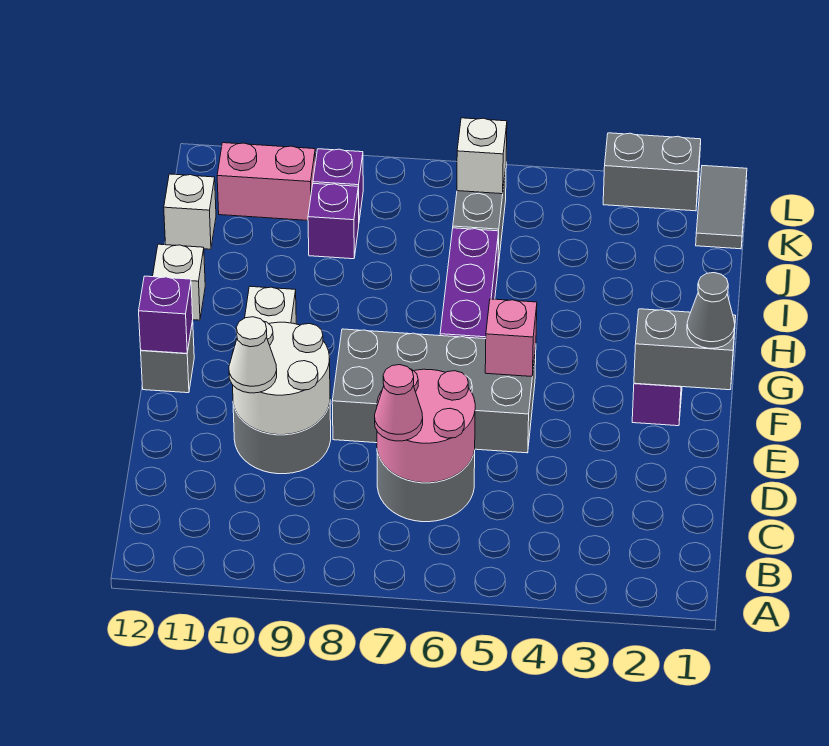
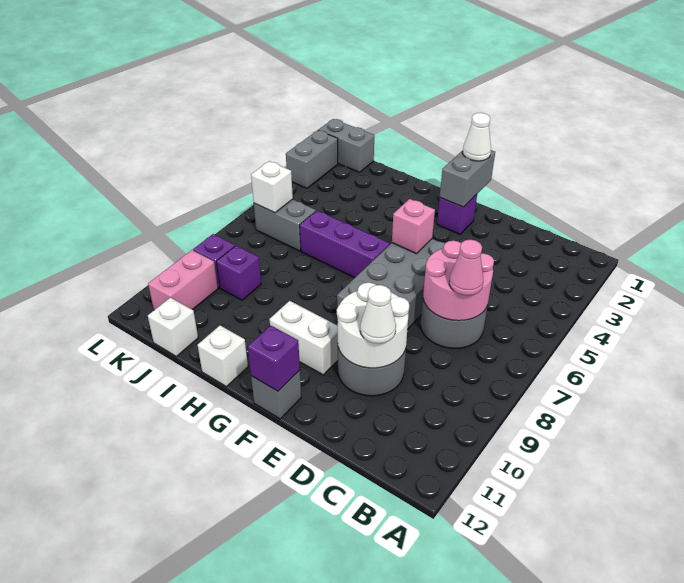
grey cone F1 level 3 -> white cone F1 level 3
grey tile K1:L1 level 1 -> grey brick K1:L1 level 1

